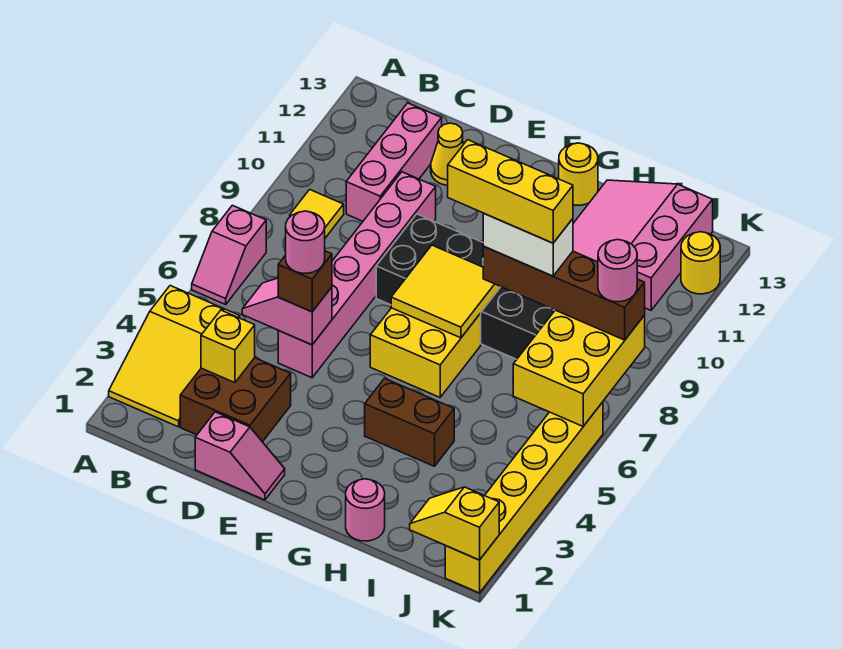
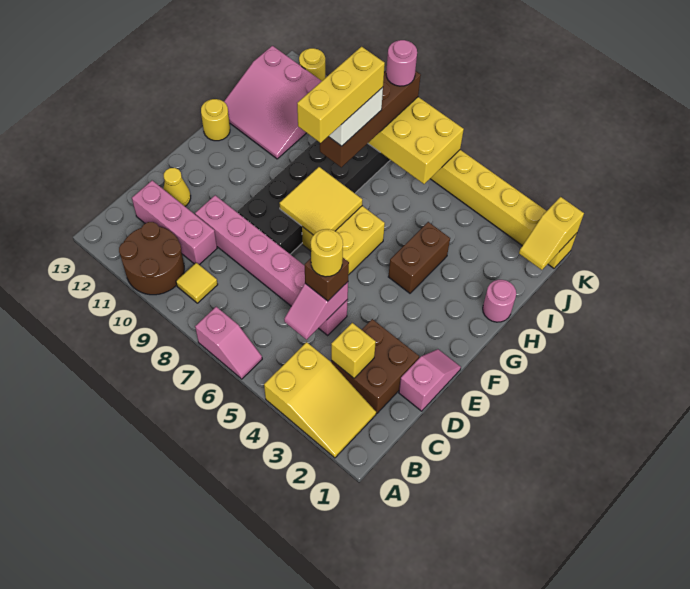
none -> brown round brick A10:B11 level 1
pink round brick D5 level 4 -> yellow round brick D5 level 4

